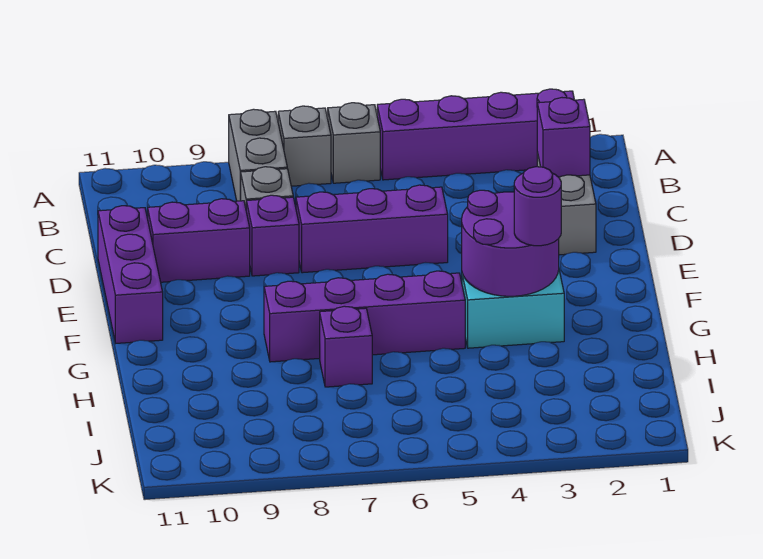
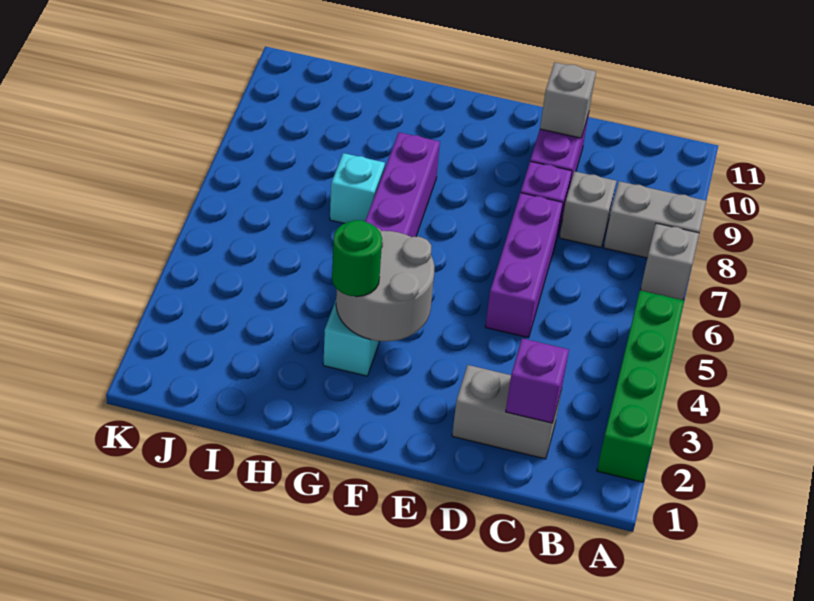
purple brick A2:A5 level 1 -> green brick A2:A5 level 1
grey brick A6 level 1 -> grey brick D10 level 2
purple brick D11:F11 level 1 -> none
purple round brick F3:G4 level 2 -> grey round brick F3:G4 level 2
purple round brick G3 level 3 -> green round brick G3 level 3
purple brick H7 level 1 -> cyan brick H7 level 1

